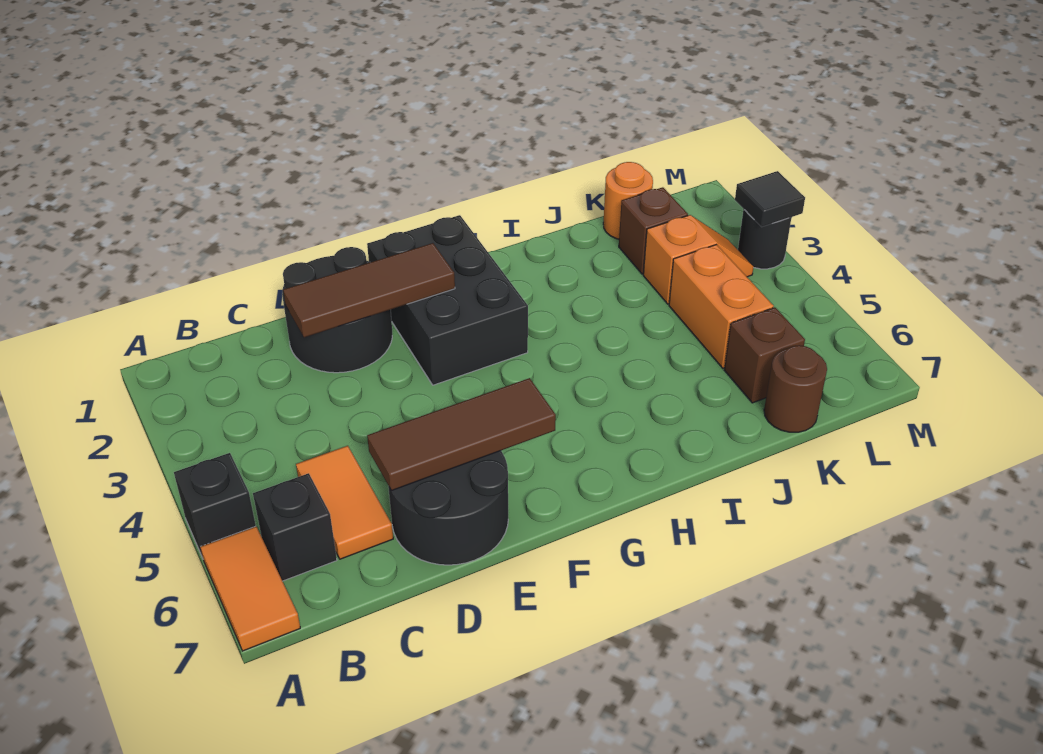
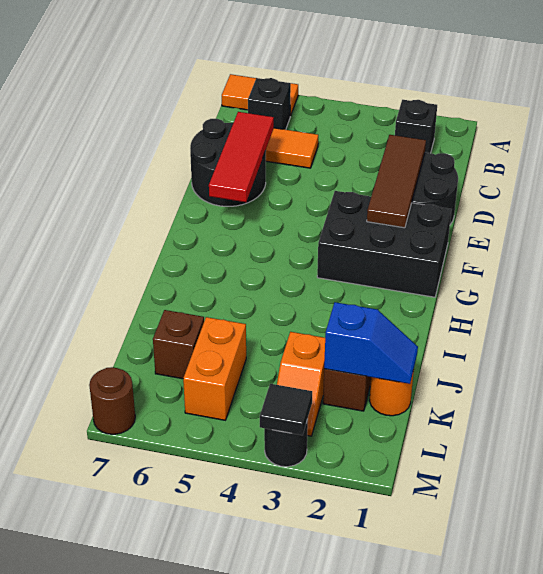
black brick A5 level 1 -> black brick B2 level 1
brown tile D6:F6 level 2 -> red tile D6:F6 level 2
none -> blue slope K1:K2 level 2 top 2
orange brick K4:K5 level 1 -> orange brick K5:L5 level 1
brown round brick K7 level 1 -> brown round brick M7 level 1

